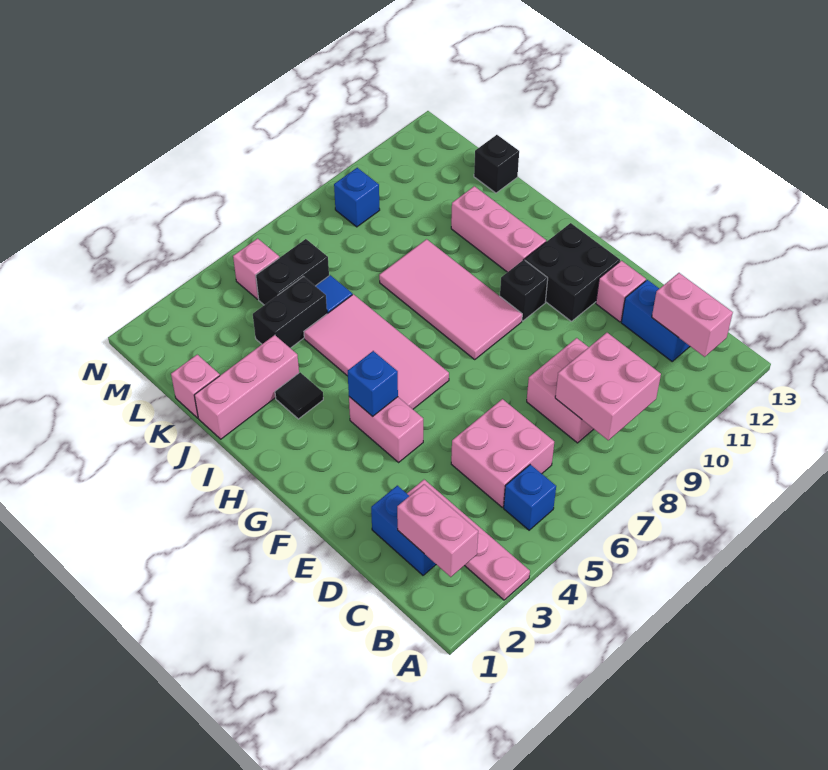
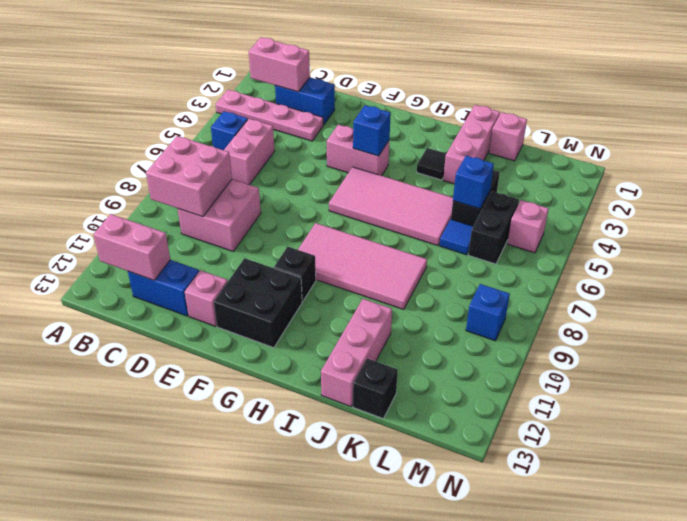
pink brick C5:D6 level 1 -> pink brick C5:C6 level 1
pink brick H11:J11 level 1 -> pink brick J11:J13 level 1
none -> blue brick K5 level 2

